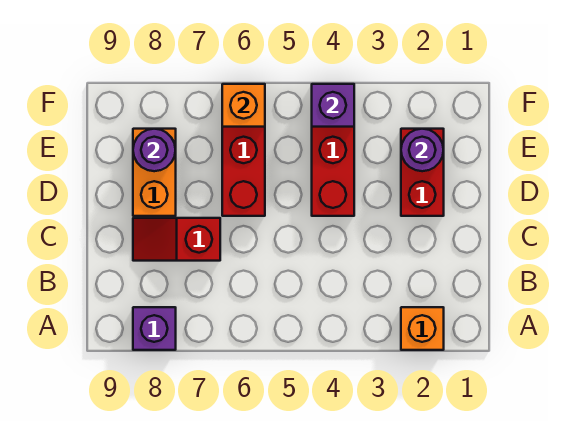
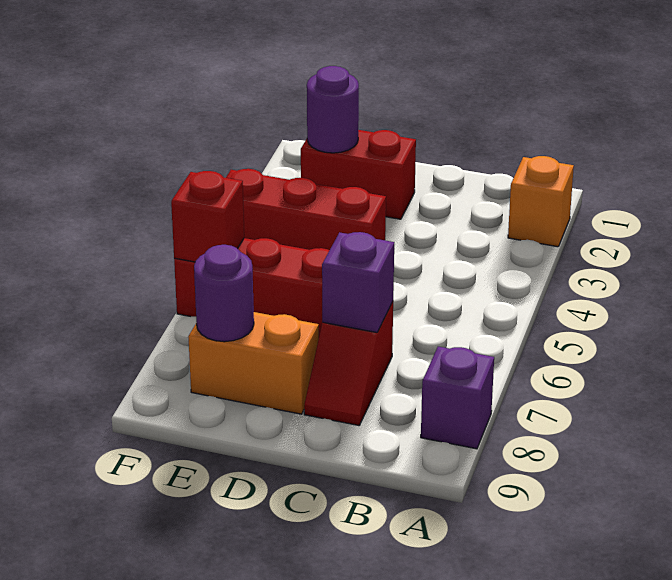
purple brick F4 level 2 -> purple brick C7 level 2
orange brick F6 level 2 -> red brick F6 level 2

